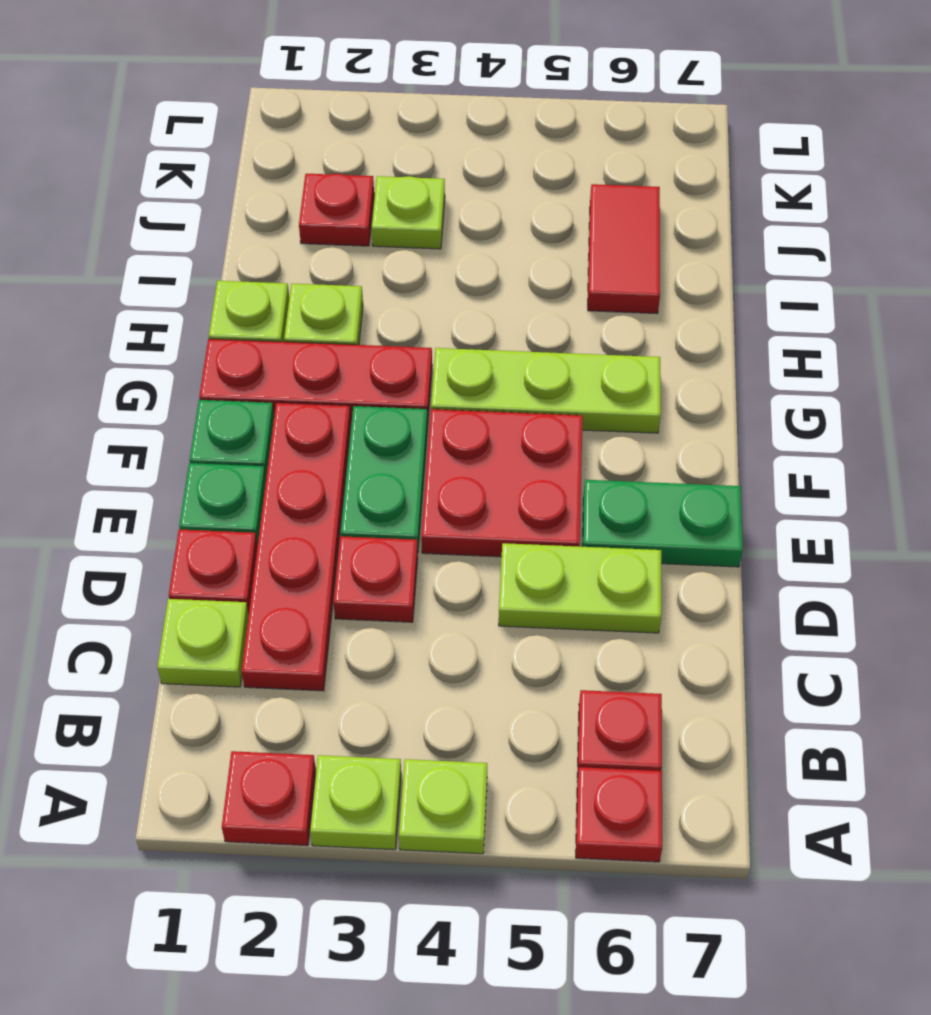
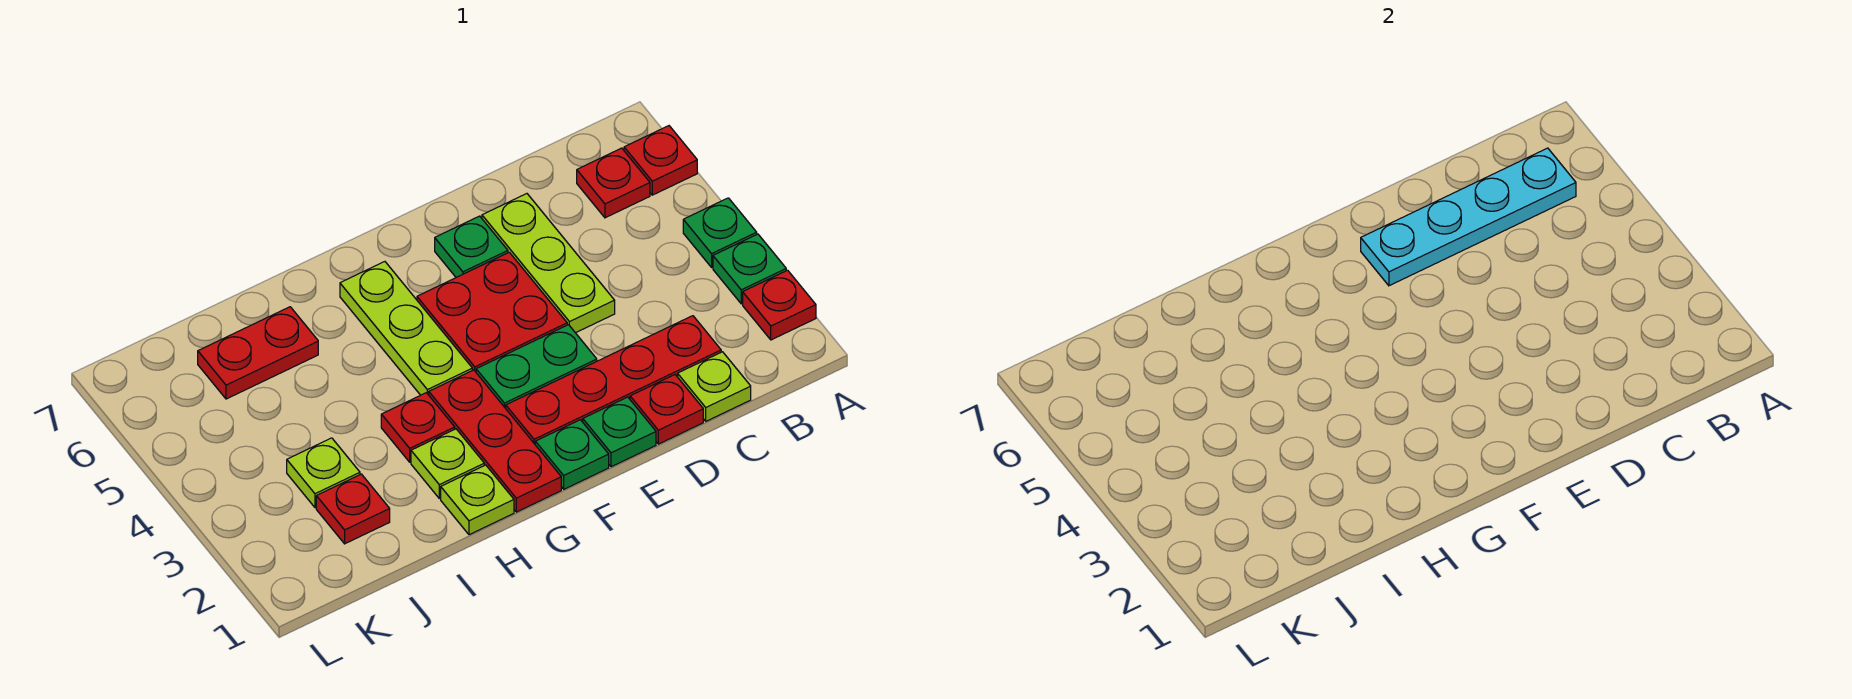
lime plate A3 level 1 -> green plate A3 level 1
lime plate A4 level 1 -> green plate A4 level 1
none -> cyan plate B6:E6 level 2
red plate D3 level 1 -> red plate H3 level 1
lime plate D5:D6 level 1 -> lime plate D4:D6 level 1
green plate E6:E7 level 1 -> green plate E6 level 1
red tile I6:J6 level 1 -> red plate I6:J6 level 1

